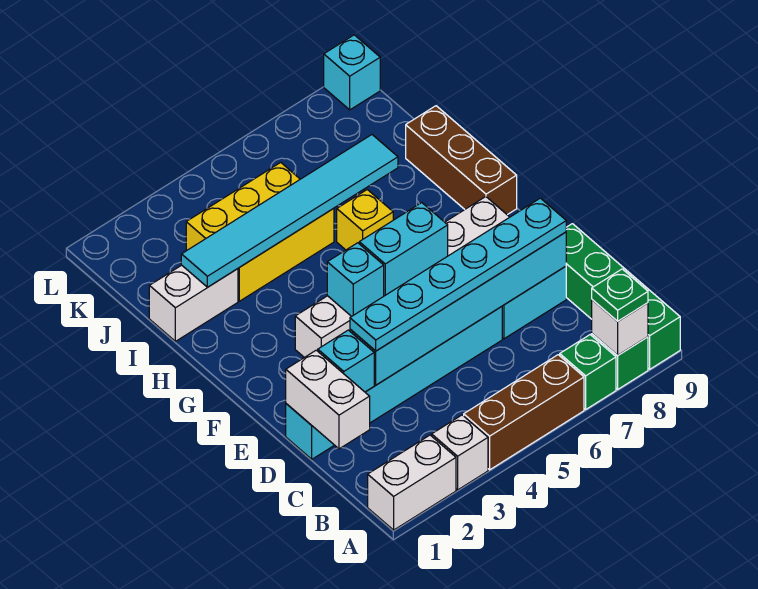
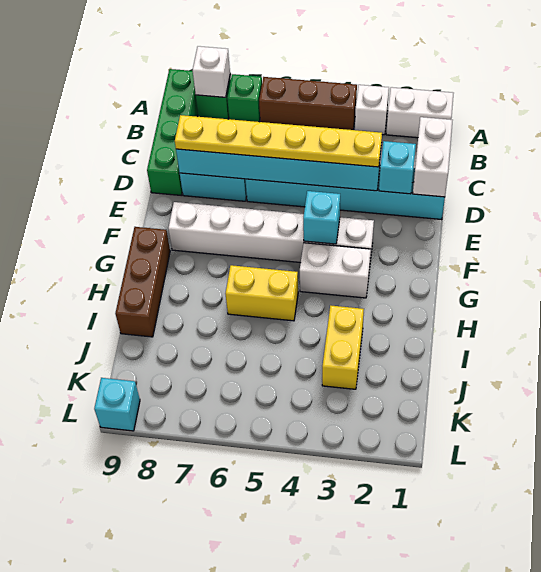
green plate A8 level 3 -> none
cyan plate D3:D8 level 3 -> yellow plate D3:D8 level 3
cyan brick F5:F6 level 2 -> none
yellow brick H6 level 1 -> yellow brick H5:H6 level 1
white brick I1:I2 level 1 -> white brick G3:G4 level 1
cyan tile I2:I7 level 2 -> none
yellow brick I3:J5 level 1 -> yellow brick I3:J3 level 1

